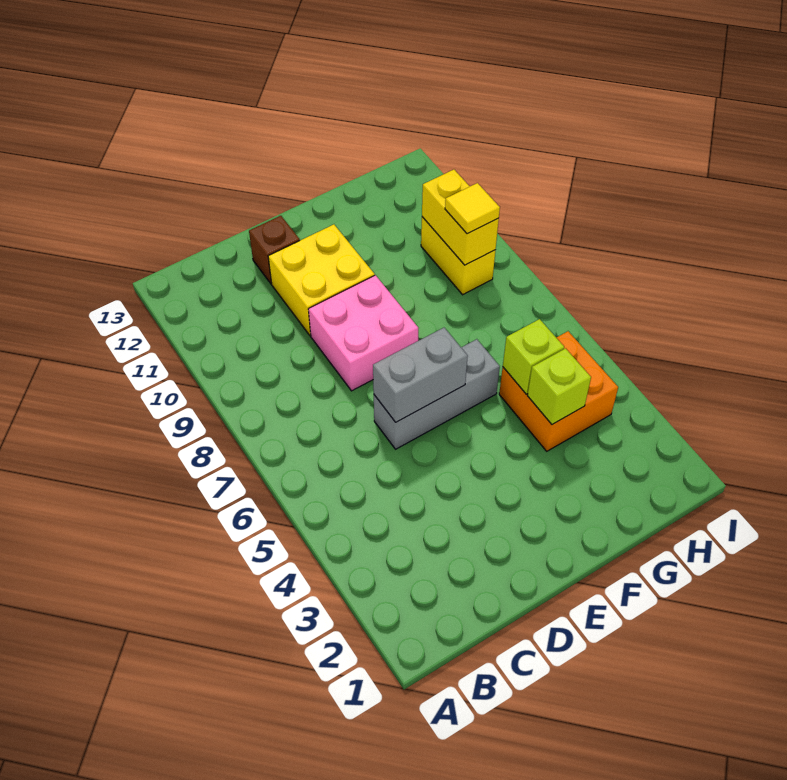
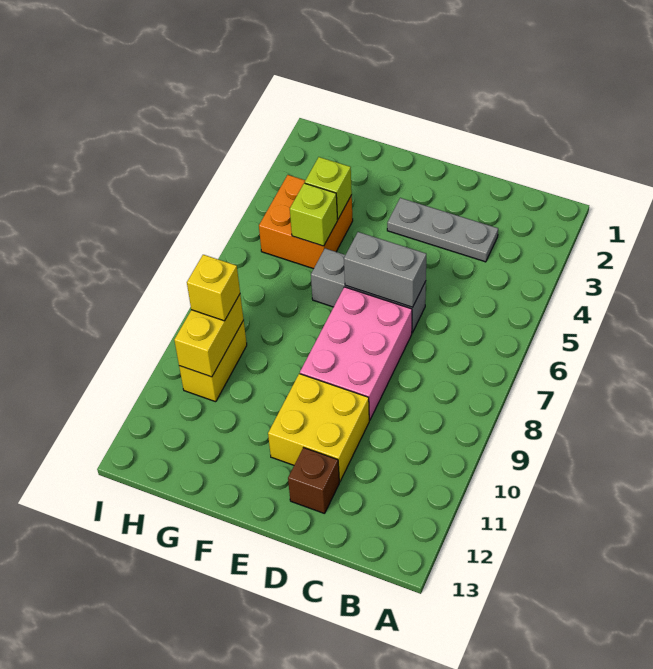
none -> grey plate C3:E3 level 1
pink brick D8:E9 level 1 -> pink brick D7:E9 level 1
yellow tile H9 level 3 -> yellow brick H9 level 3

